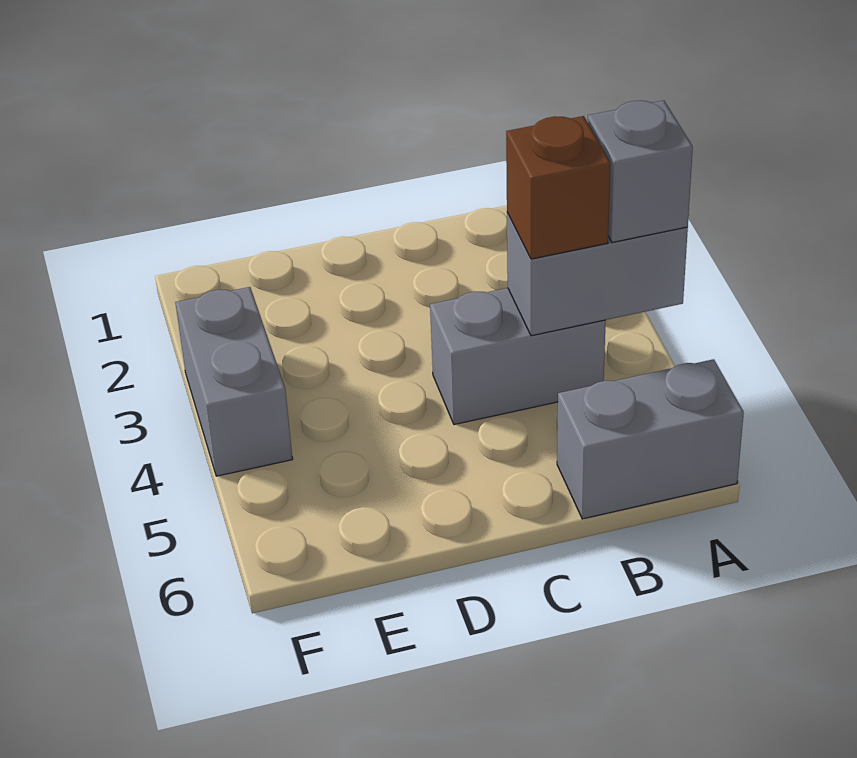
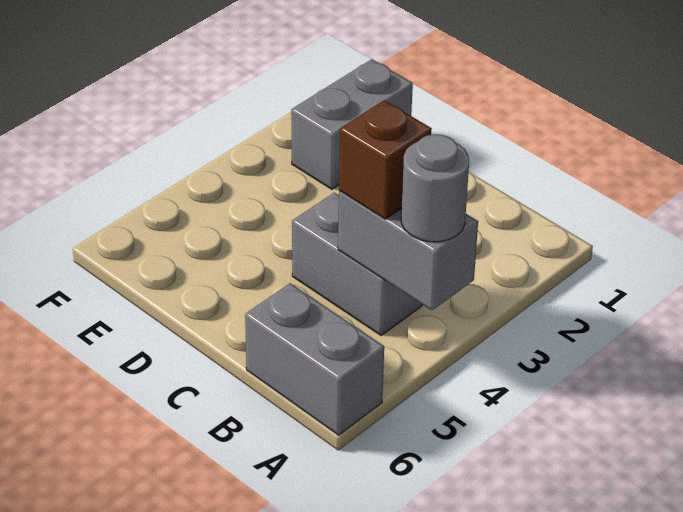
grey brick A4 level 3 -> grey round brick A4 level 3
grey brick F3:F4 level 1 -> grey brick E1:E2 level 1

